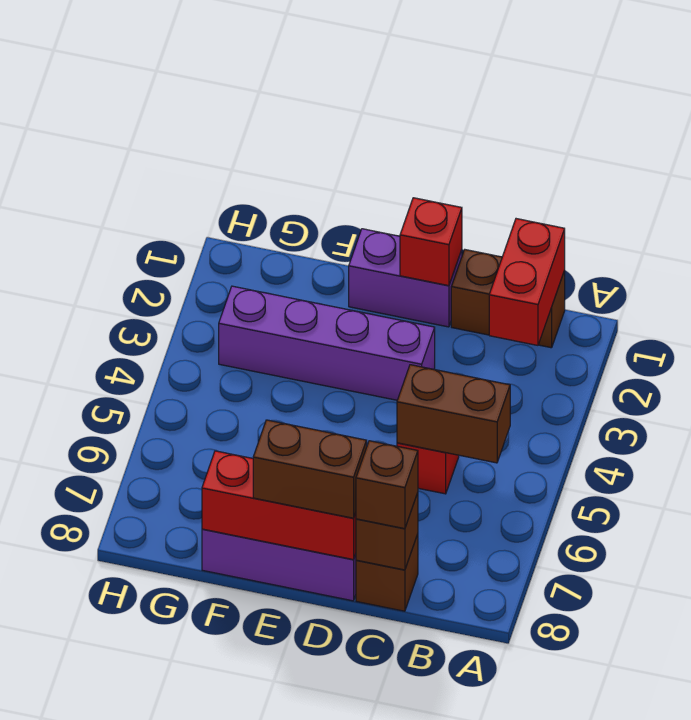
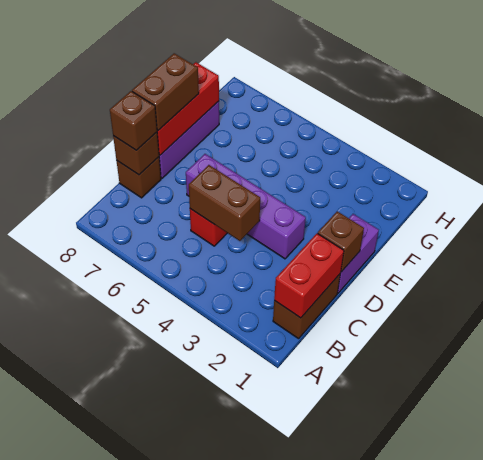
red brick B1:B2 level 2 -> red brick B1:C1 level 2
brown brick B5:C5 level 2 -> brown brick C4:C5 level 2
red brick D1 level 2 -> brown brick D1 level 2
purple brick D3:G3 level 1 -> purple brick D3:D6 level 1

